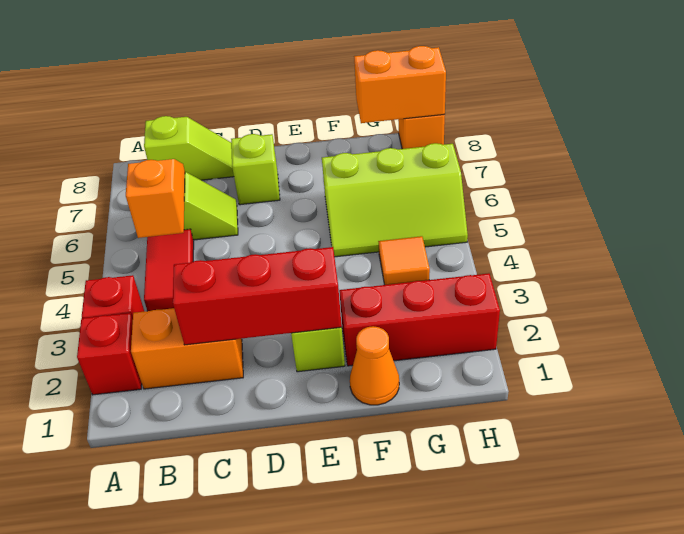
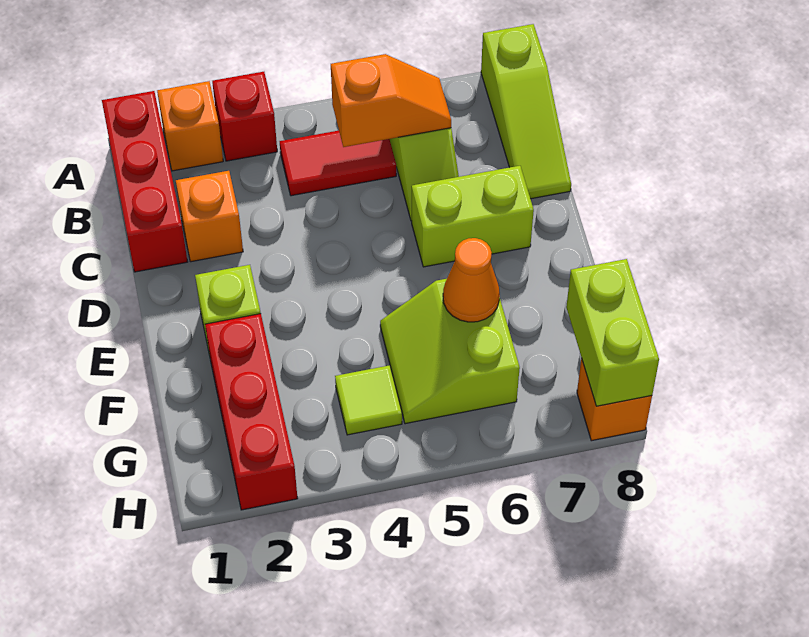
red brick A2 level 1 -> orange brick A2 level 1
orange brick B2:C2 level 1 -> orange brick C2 level 1
lime slope B8:C8 level 1 top B -> lime slope A8:C8 level 1 top A
red brick C2:E2 level 2 -> red brick A1:C1 level 1
lime brick D7 level 1 -> lime brick D6:D7 level 1
orange cone F1 level 1 -> orange cone F6 level 2
lime slope F5:H6 level 1 top 6 -> lime slope F5:G6 level 1 top 6
orange tile G4 level 1 -> lime tile G4 level 1
orange brick G8:H8 level 2 -> lime brick G8:H8 level 2

